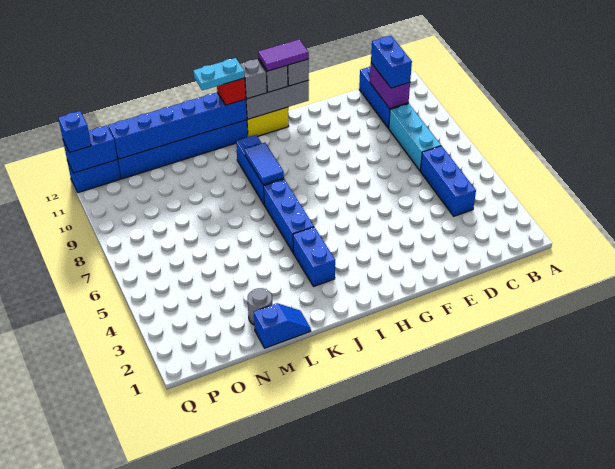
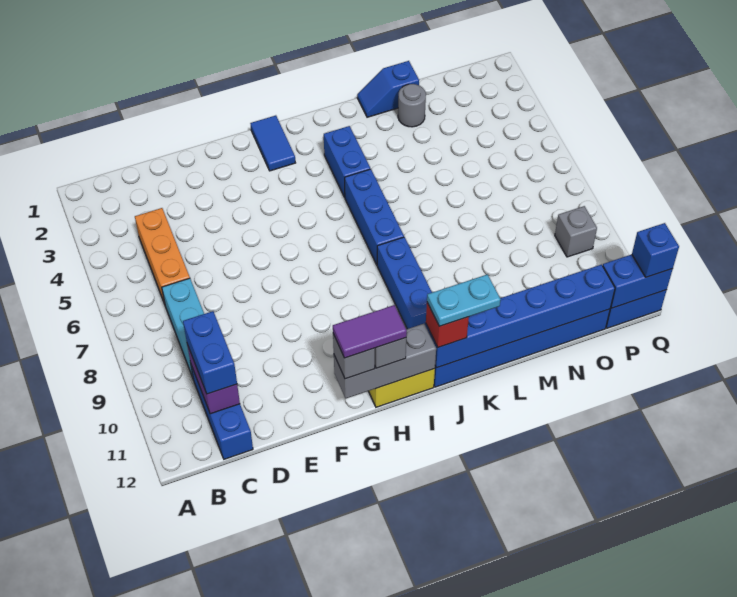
blue brick C4:C6 level 1 -> orange brick C4:C6 level 1
grey brick I12 level 3 -> grey brick P9 level 1
blue tile J8:J9 level 2 -> blue tile H1:H2 level 1

